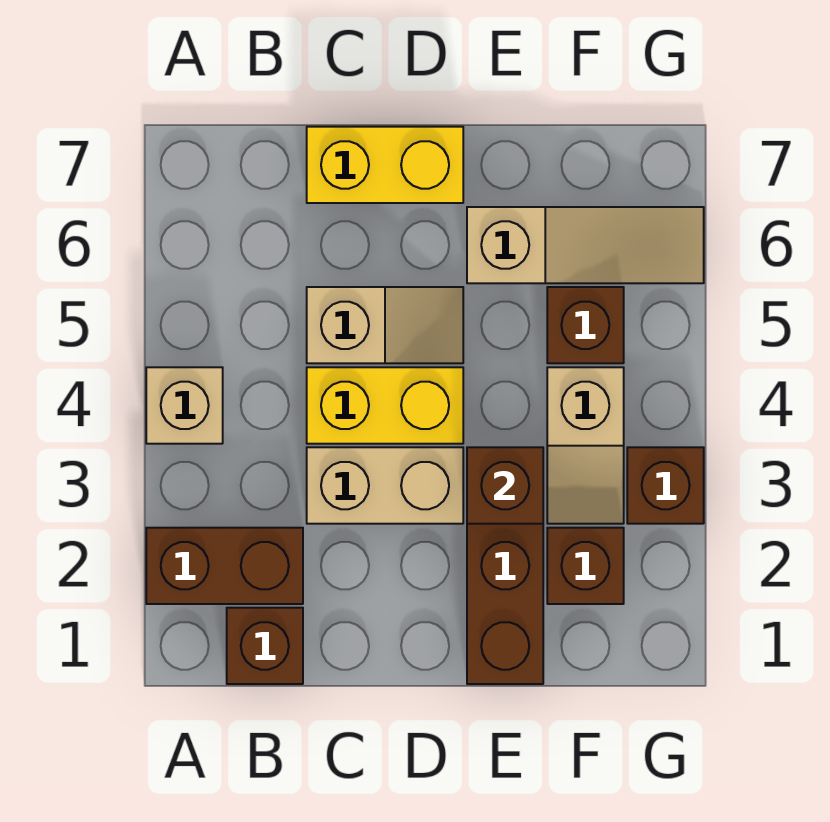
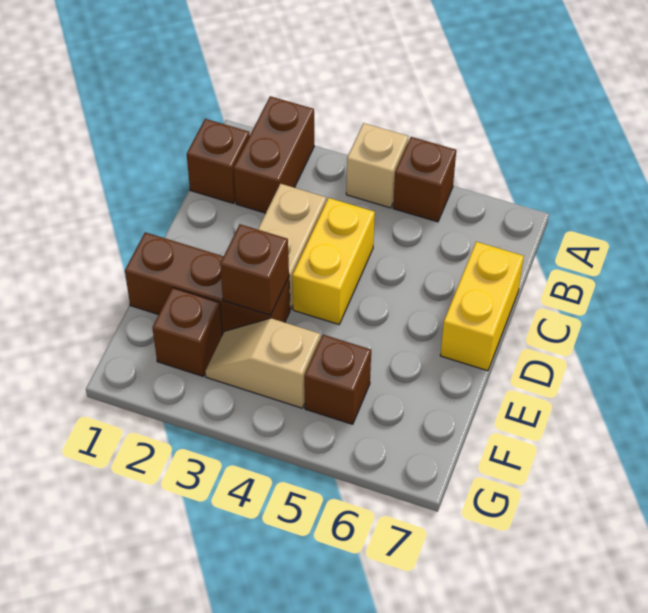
tan slope C5:D5 level 1 top C -> none
tan slope E6:G6 level 1 top E -> none
brown brick G3 level 1 -> brown brick A5 level 1

